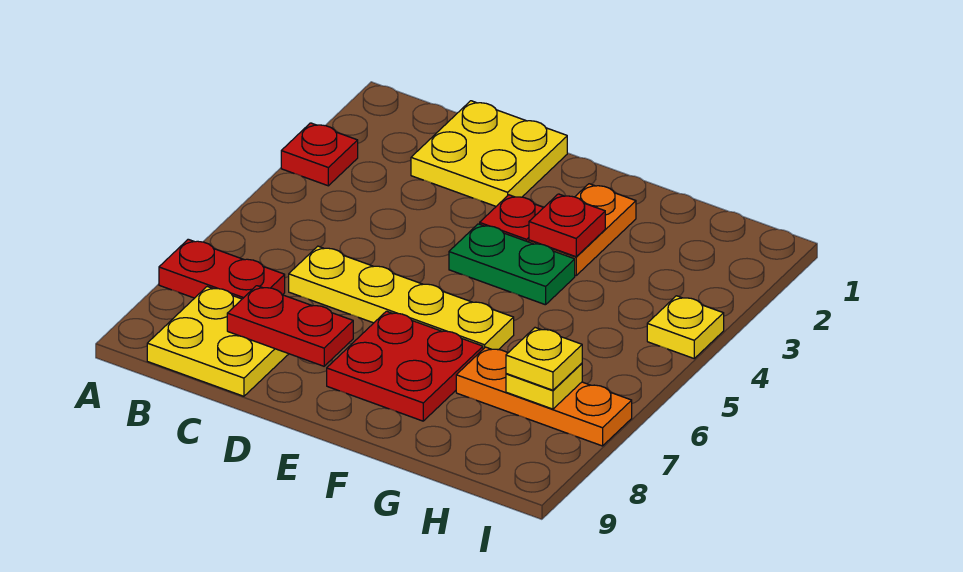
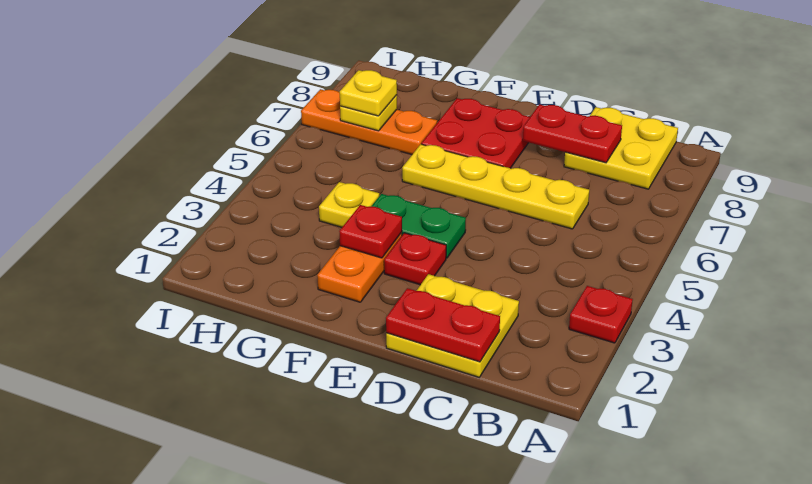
red plate A7:B7 level 1 -> red plate C1:D1 level 2
yellow plate I4 level 1 -> yellow plate G4 level 1

